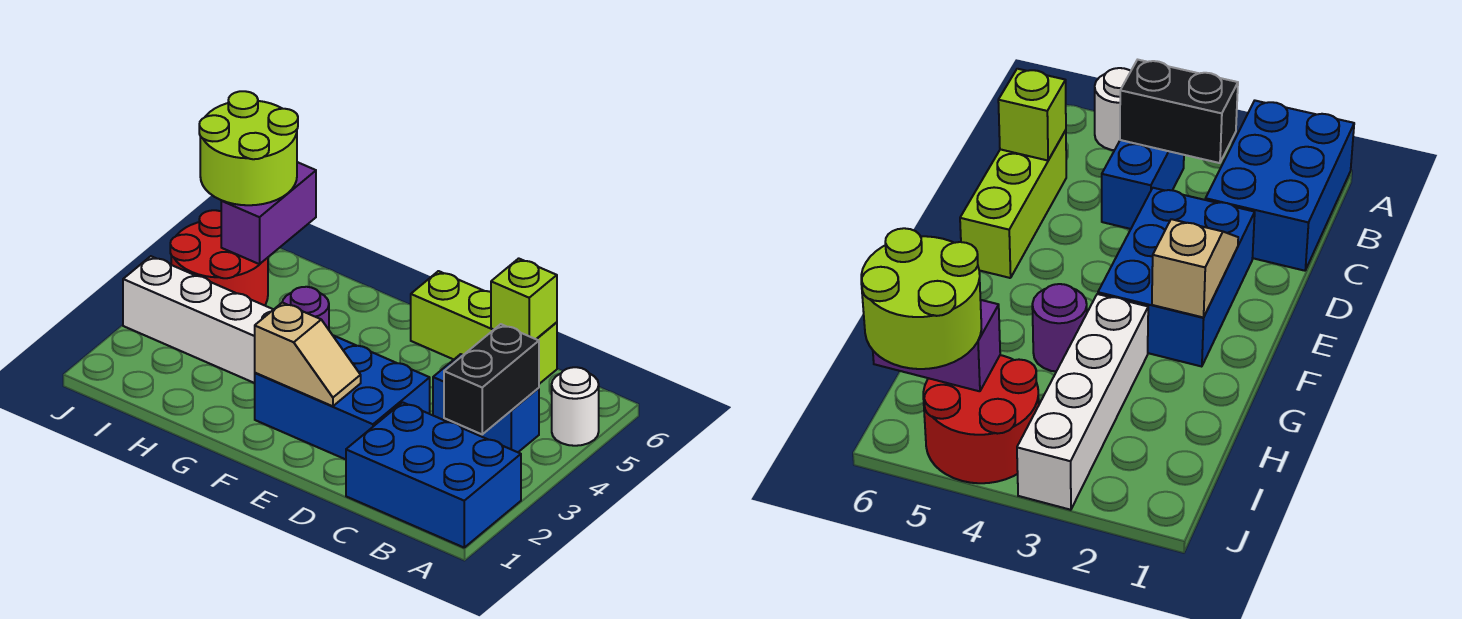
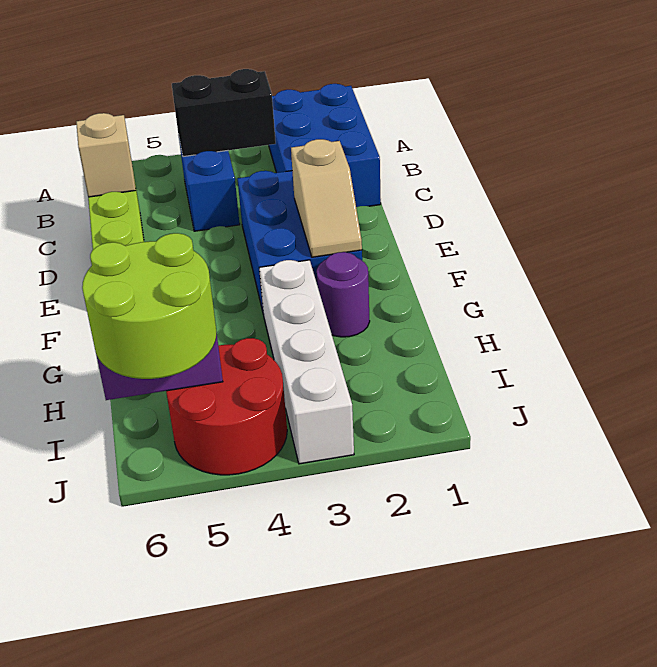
white round brick A5 level 1 -> none
lime brick C6 level 2 -> tan brick C6 level 2
tan slope E2:F2 level 2 top F -> tan slope E2:F2 level 2 top E
purple round brick G4 level 1 -> purple round brick G2 level 1

